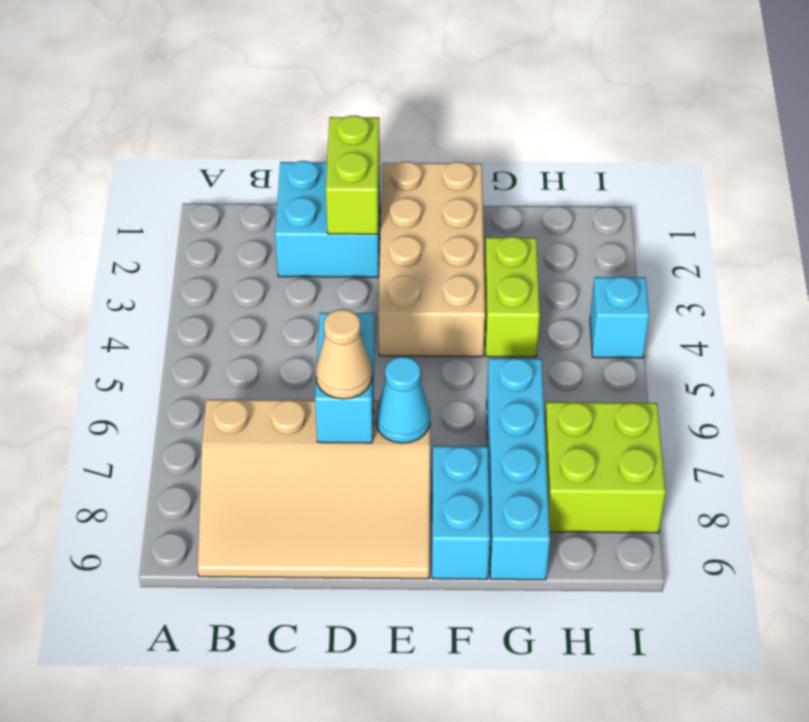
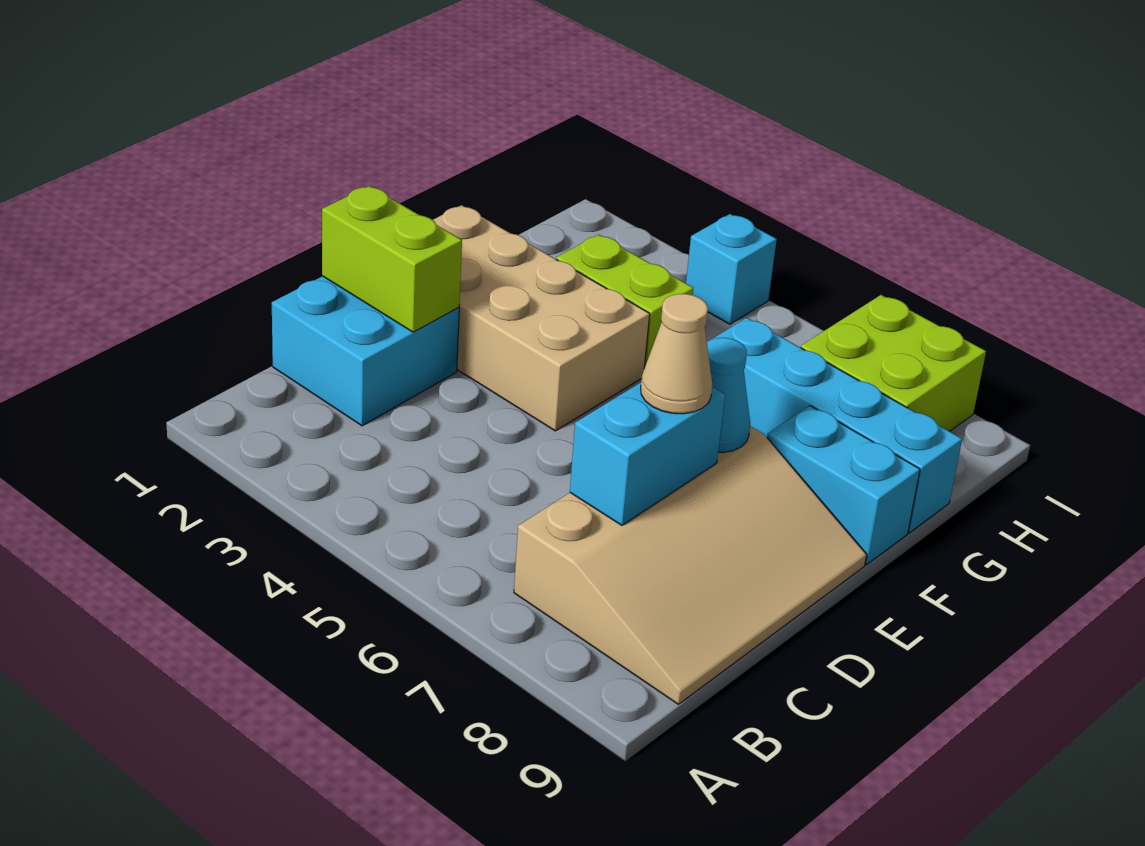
cyan brick D6:D7 level 2 -> cyan brick C7:D7 level 2

